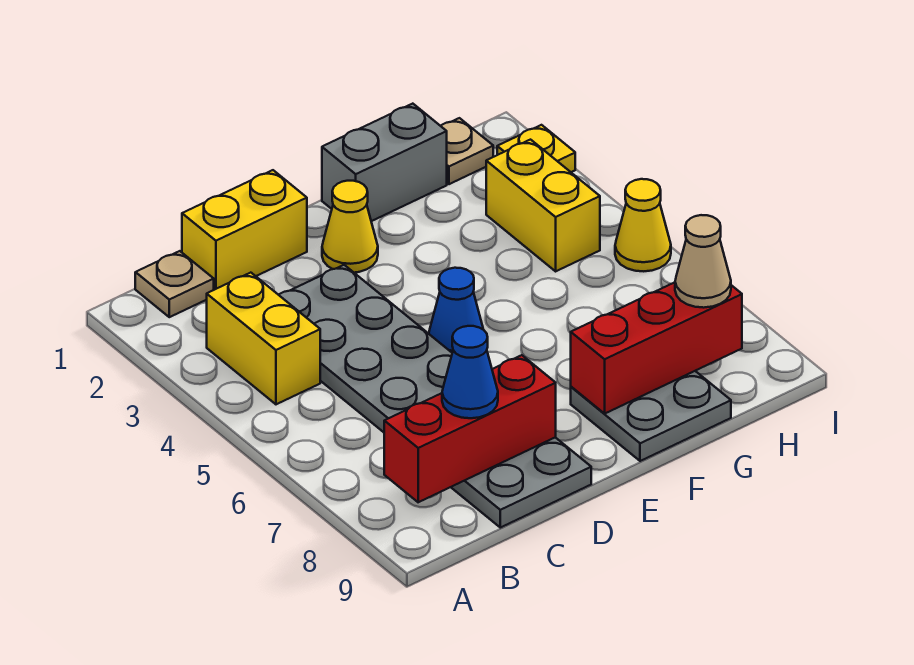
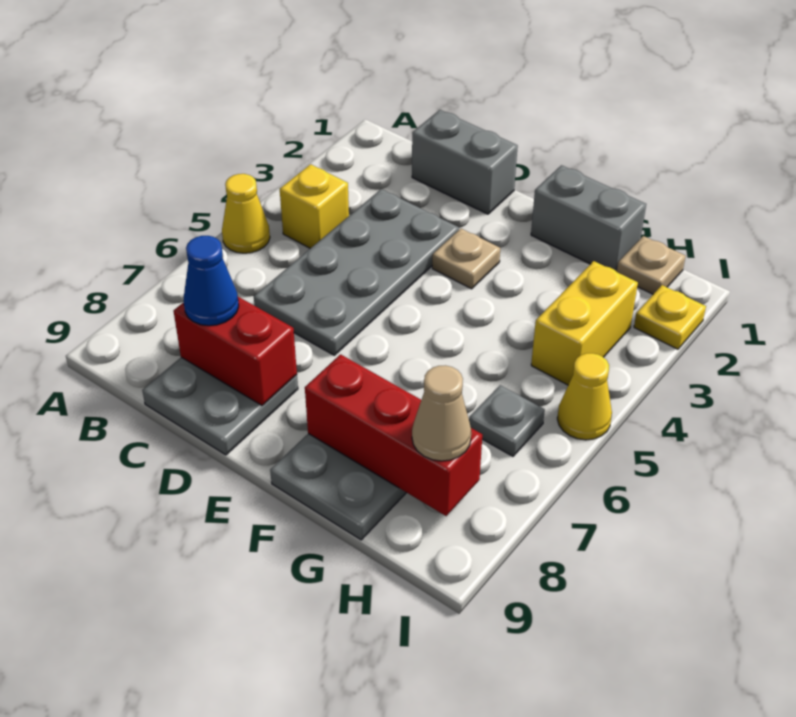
tan plate B1 level 1 -> tan plate E3 level 1
yellow brick B3:B4 level 1 -> yellow brick B4 level 1
red brick B8:D8 level 2 -> red brick C8:D8 level 2
yellow brick C1:D1 level 1 -> grey brick C1:D1 level 1
yellow cone E2 level 1 -> yellow cone A5 level 1
blue cone E5 level 1 -> none
none -> grey plate H6 level 1

